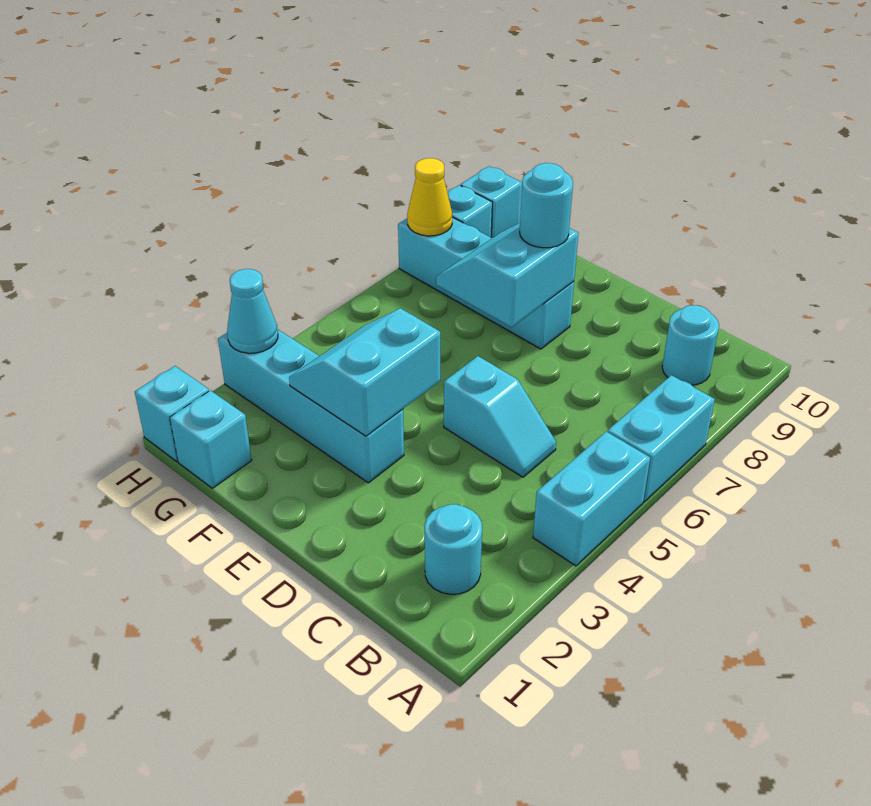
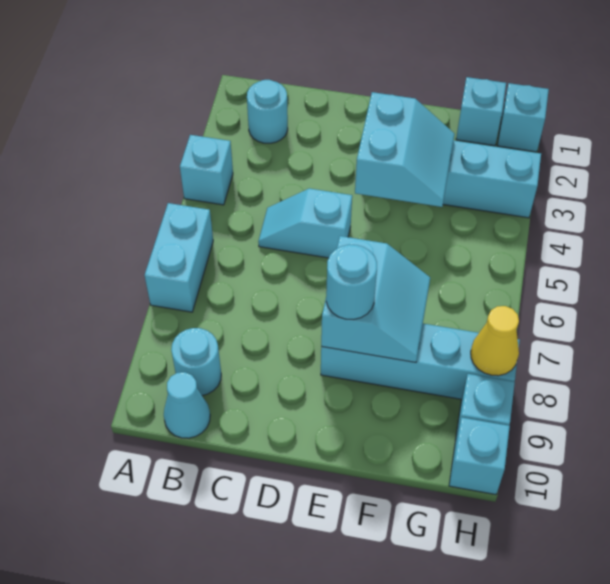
cyan brick A4:A5 level 1 -> cyan brick A4 level 1
cyan cone H3 level 2 -> cyan cone B10 level 1

